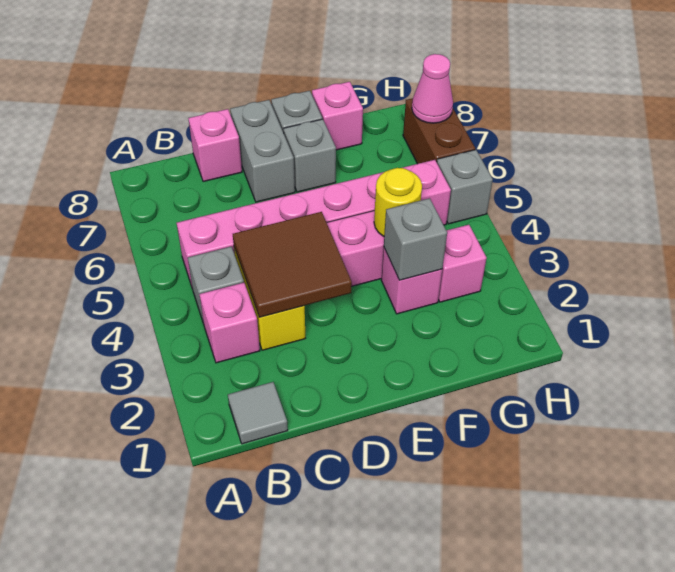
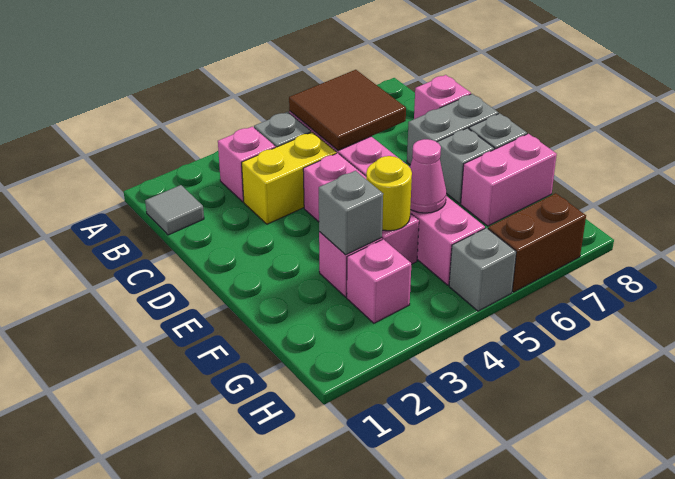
brown tile C3:D4 level 2 -> brown tile B5:C6 level 2
pink brick F8 level 1 -> pink brick F7:F8 level 1
pink cone H7 level 2 -> pink cone F5 level 2

